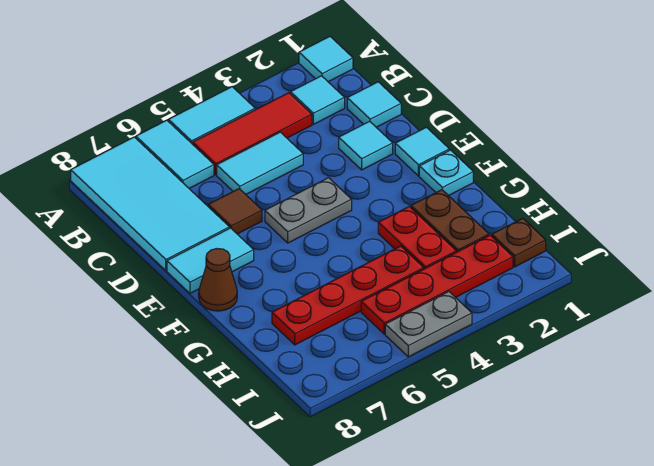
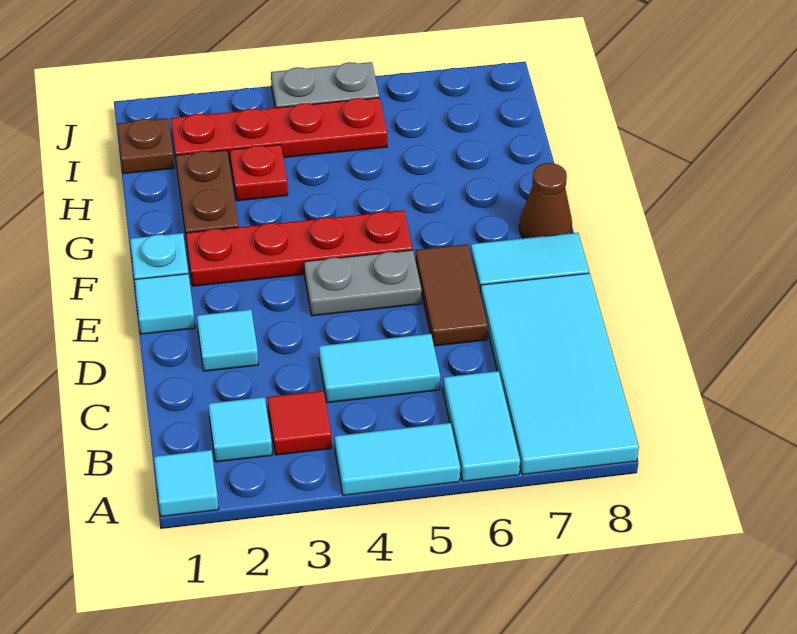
red tile B3:B5 level 1 -> red tile B3 level 1
cyan tile C1 level 1 -> none
brown tile D6 level 1 -> brown tile D6:E6 level 1
red plate G3:H3 level 1 -> red plate H3 level 1
red plate H4:H7 level 1 -> red plate F2:F5 level 1

